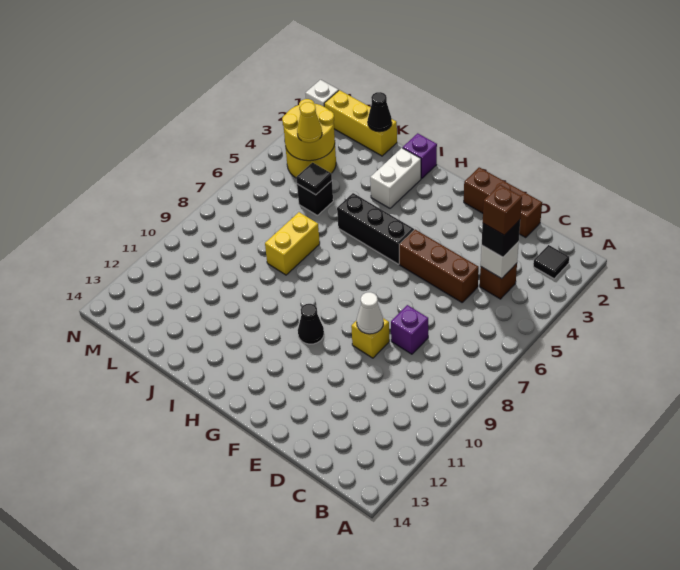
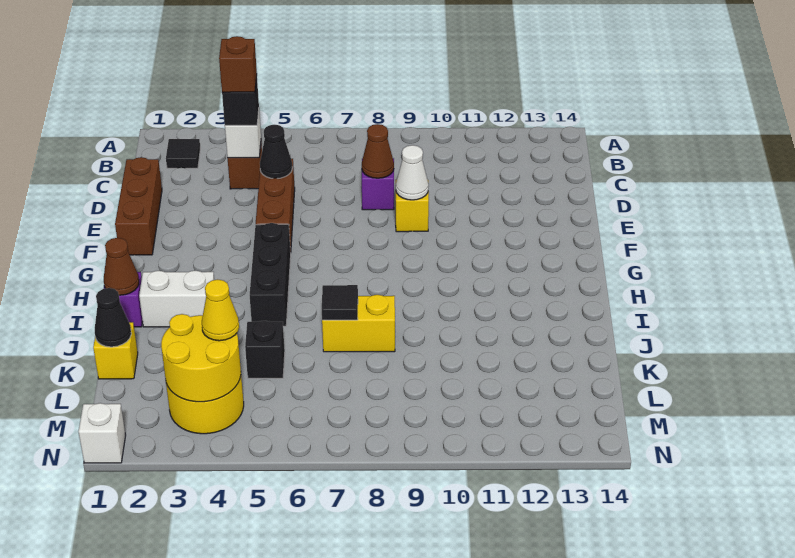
none -> brown cone D8 level 2
black cone G10 level 1 -> black cone D5 level 2
none -> brown cone I1 level 2
yellow brick K1:M1 level 1 -> yellow brick K1 level 1
black tile K5 level 2 -> black tile J7 level 2

